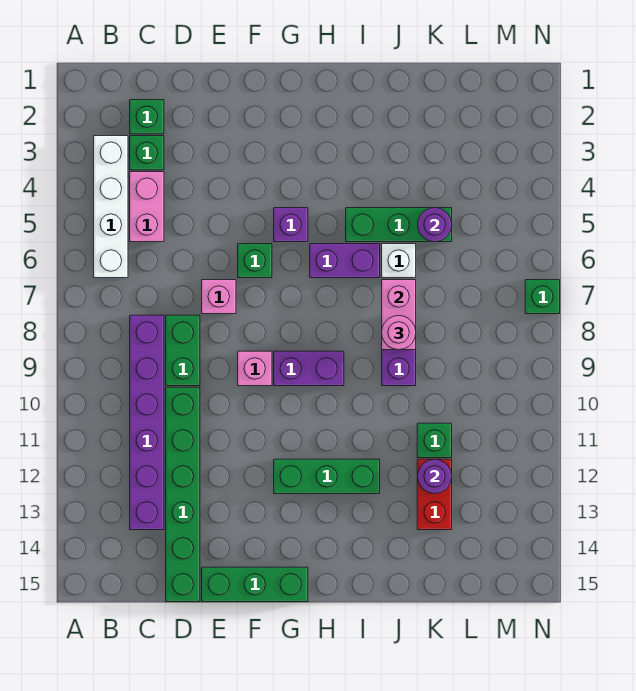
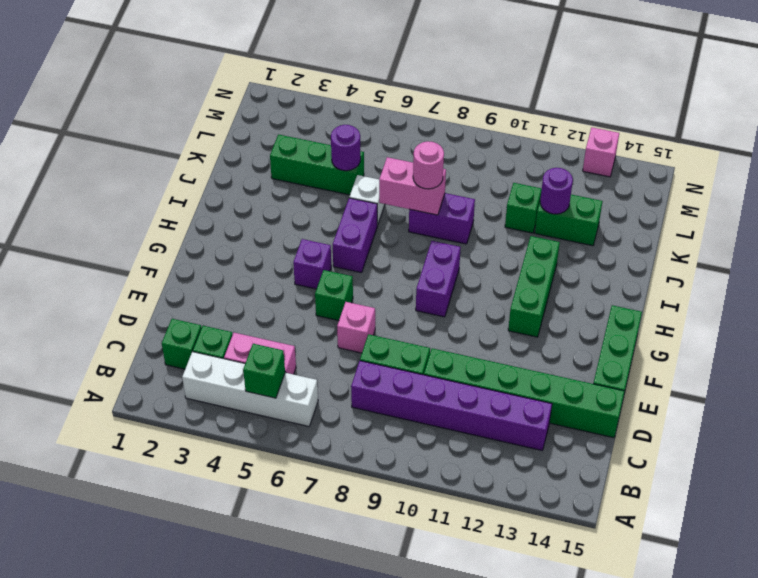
pink brick F9 level 1 -> pink brick N13 level 1
green brick I5:K5 level 1 -> green brick K3:K5 level 1
red brick K12:K13 level 1 -> green brick K12:K13 level 1
green brick N7 level 1 -> green brick B5 level 2

